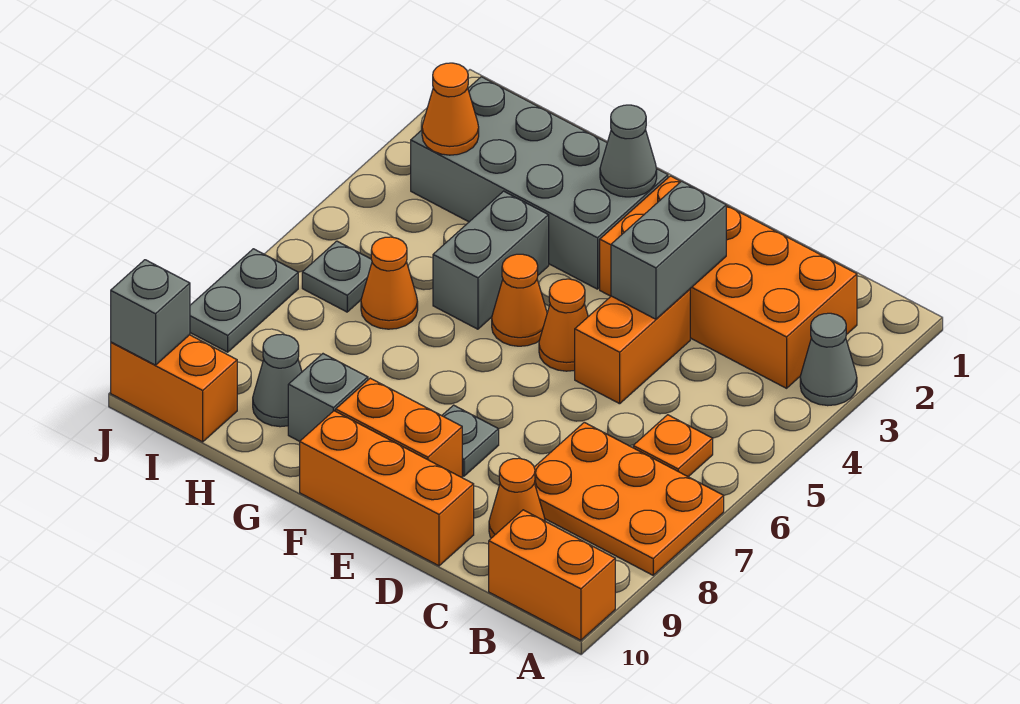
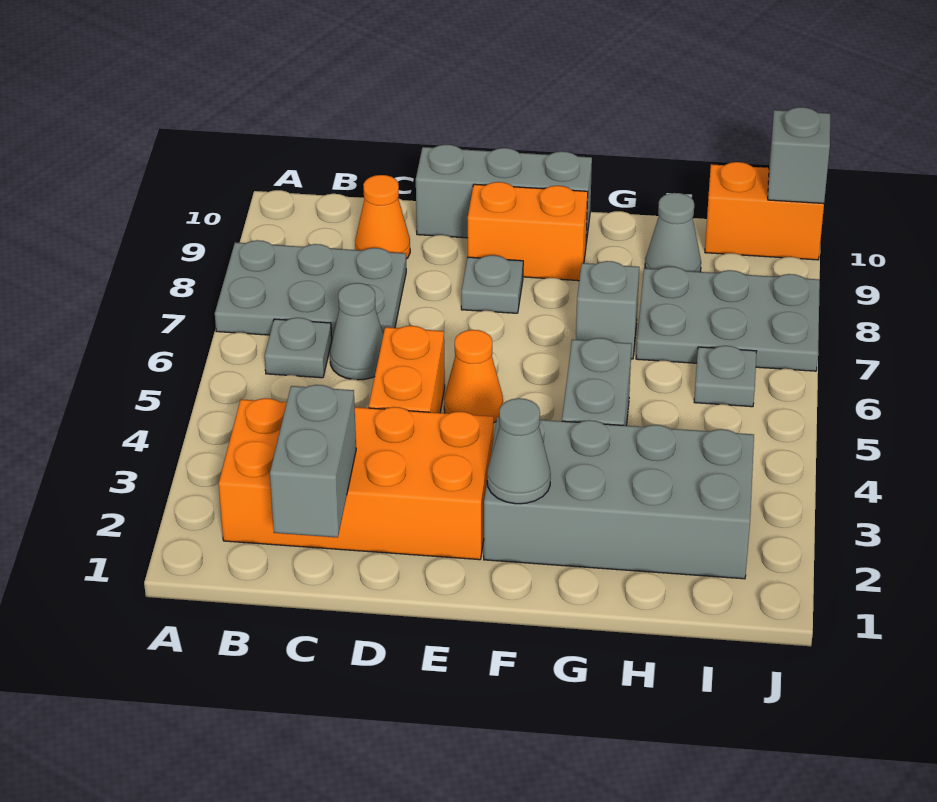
grey cone A3 level 1 -> grey cone C6 level 1
orange plate A7:C8 level 1 -> grey plate A7:C8 level 1
orange brick A10:B10 level 1 -> none
orange plate B6 level 1 -> grey plate B6 level 1
grey brick D3:D4 level 2 -> grey brick C1:C2 level 2
orange brick D10:F10 level 1 -> grey brick D10:F10 level 1
orange cone F5 level 1 -> none
grey brick G9 level 1 -> grey brick G7 level 1
orange cone H6 level 1 -> none
orange cone I3 level 2 -> none
grey plate J7:J8 level 1 -> grey plate H7:J8 level 1

